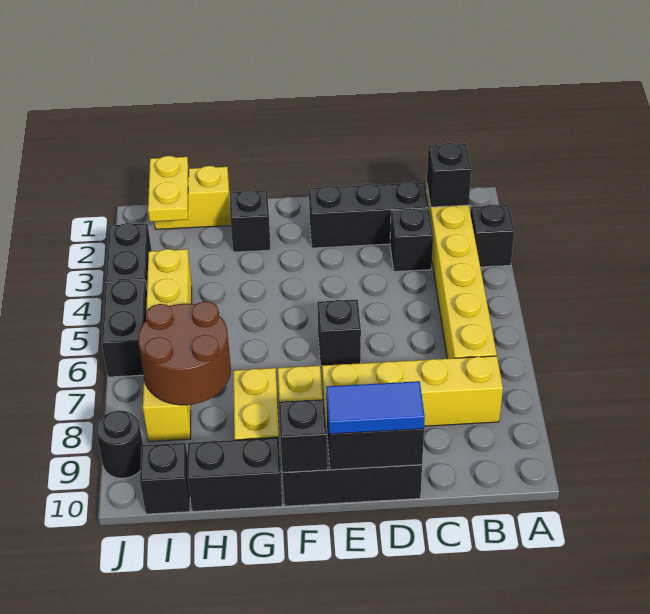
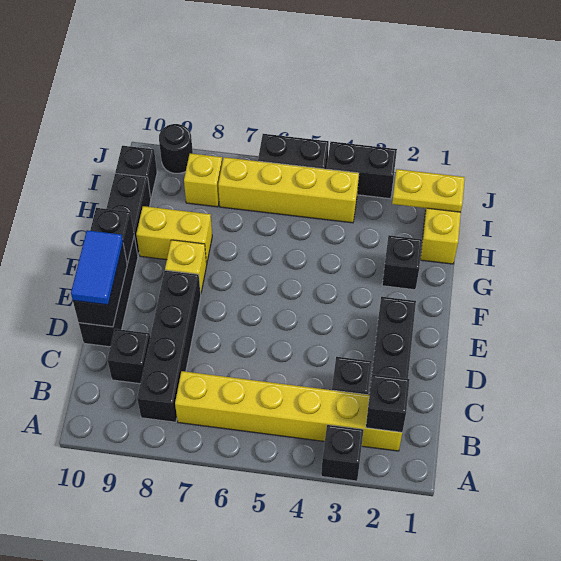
yellow brick B8:E8 level 1 -> black brick B8:E8 level 1
black brick E6 level 1 -> black brick C9 level 1
brown round brick H7:I8 level 2 -> none

